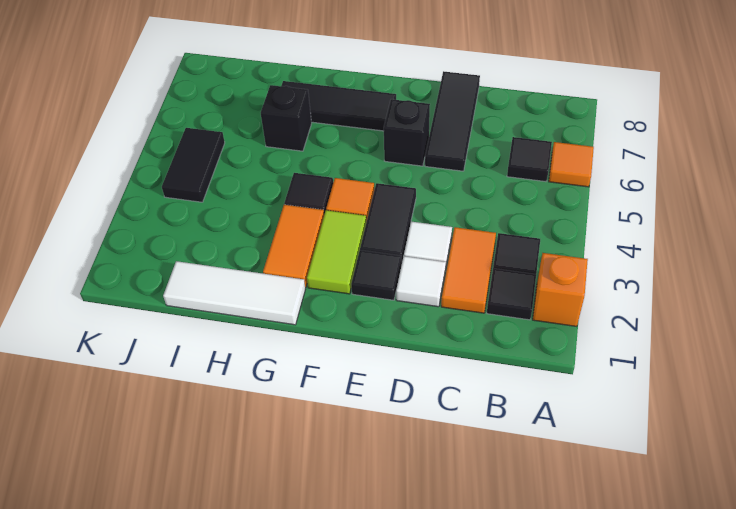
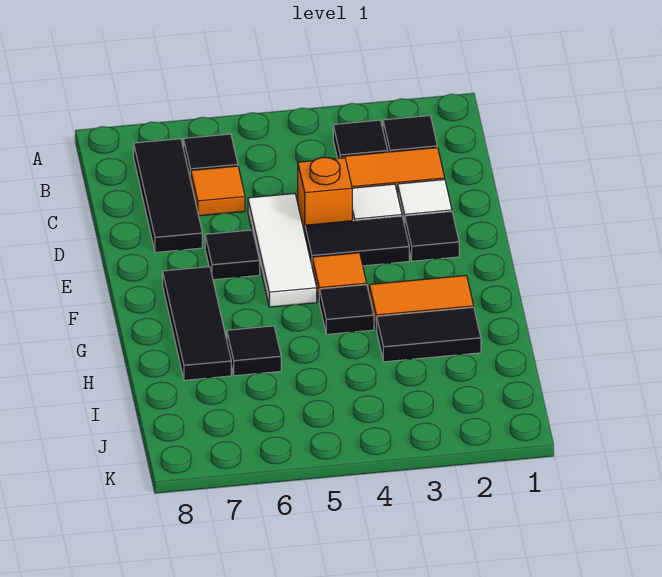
orange brick A2 level 1 -> orange brick D4 level 1
orange tile A6 level 1 -> orange tile C6 level 1
black tile D6:D8 level 1 -> black tile B7:D7 level 1
black brick E6 level 1 -> black tile E6 level 1
lime tile F2:F3 level 1 -> none
white tile G1:I1 level 1 -> white tile D5:F5 level 1
black brick H6 level 1 -> black tile H6 level 1
black tile J4:J5 level 1 -> black tile H2:H3 level 1

